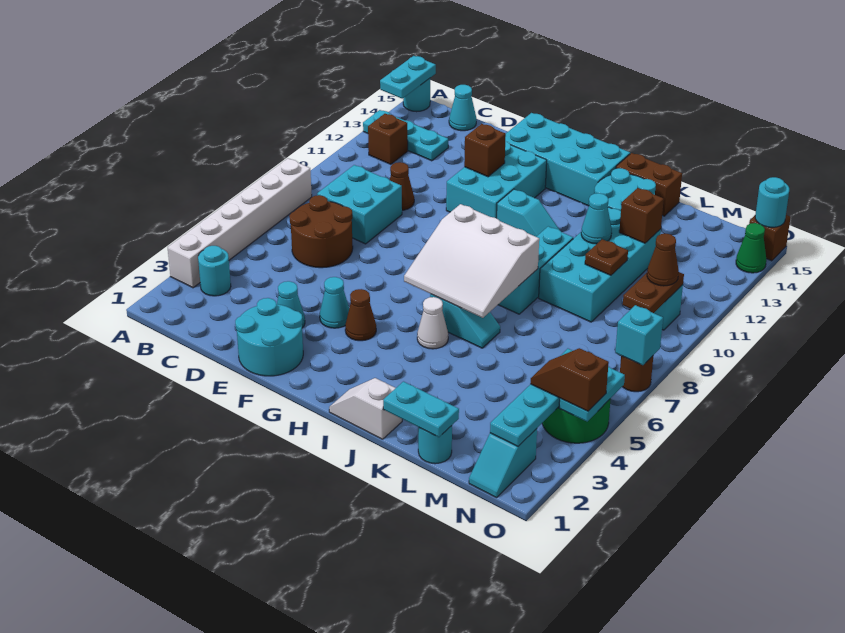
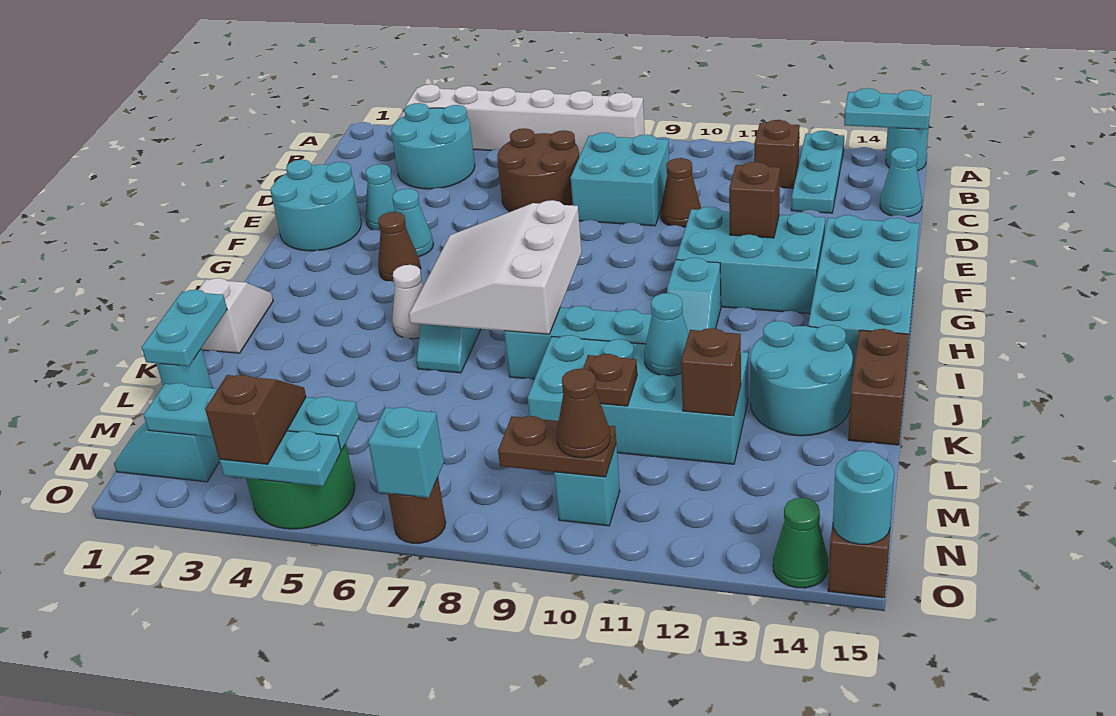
cyan round brick B3 level 1 -> cyan round brick B3:C4 level 1

